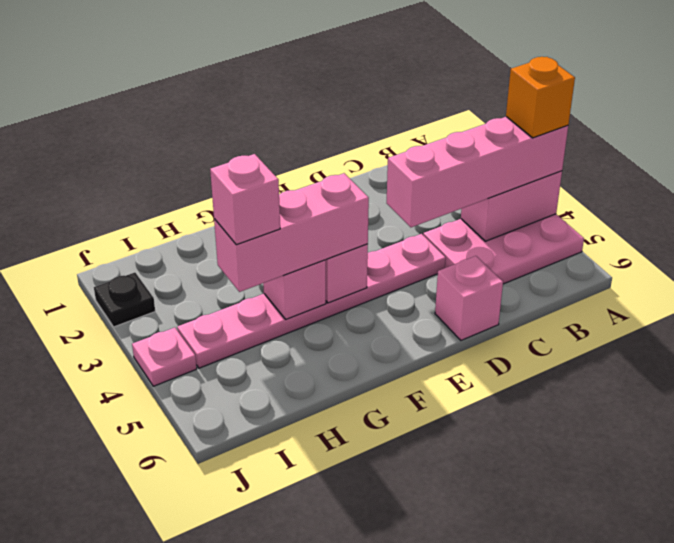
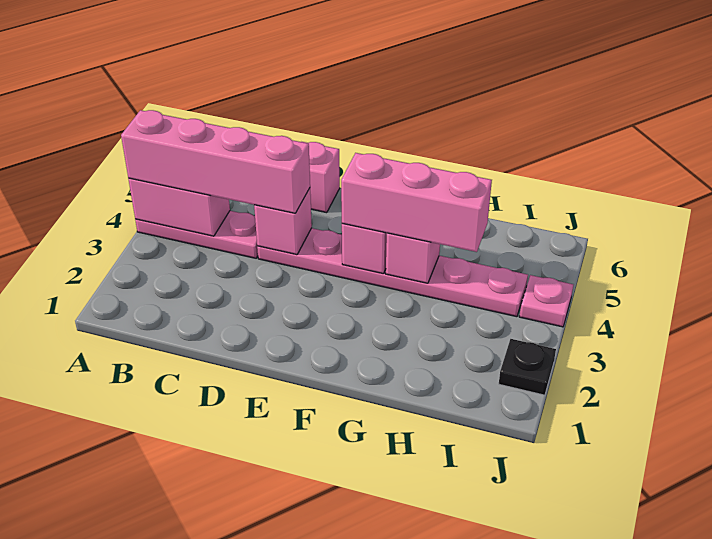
pink plate A4:C5 level 1 -> pink plate A4:C4 level 1
orange brick A4 level 4 -> none
pink brick H4 level 4 -> pink brick D4 level 2

